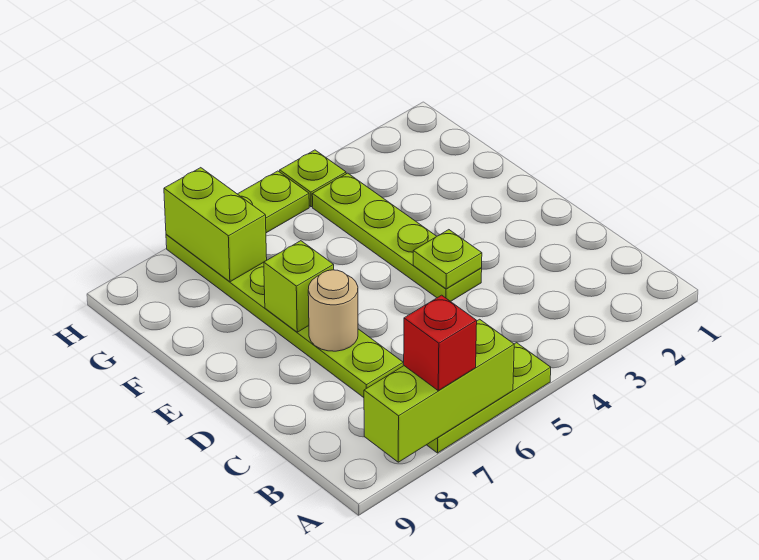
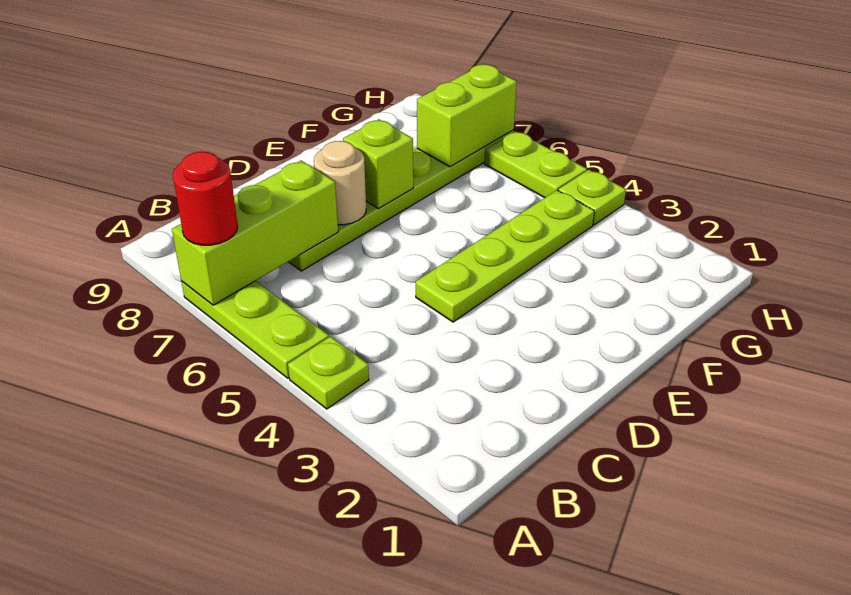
lime brick A6:A8 level 2 -> lime brick A7:C7 level 2
red brick A7 level 3 -> red round brick A7 level 3
lime plate D4 level 2 -> lime plate A4 level 1

